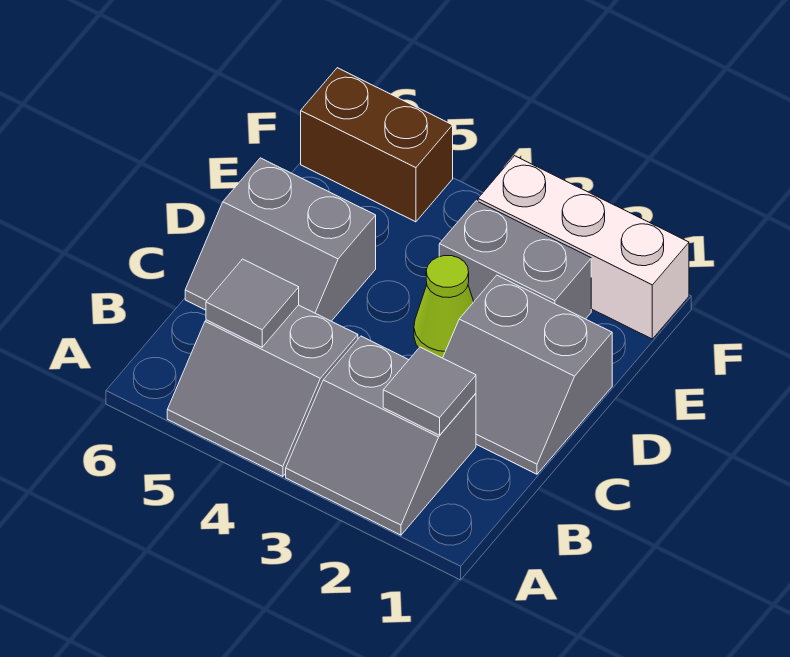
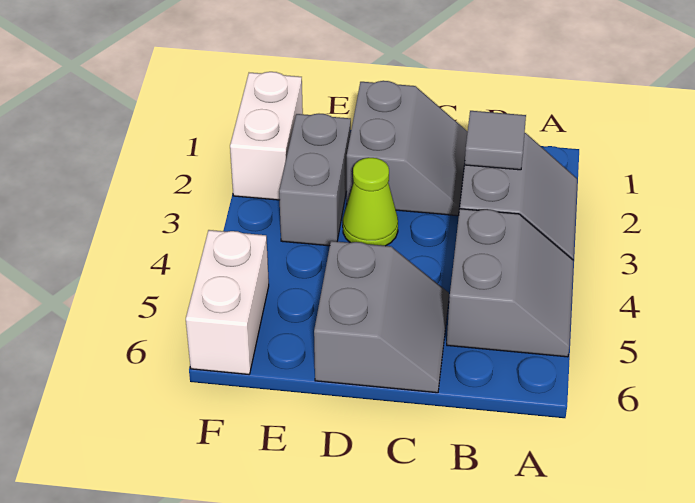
grey tile B5 level 2 -> none
white brick F1:F3 level 1 -> white brick F1:F2 level 1
brown brick F5:F6 level 1 -> white brick F5:F6 level 1

